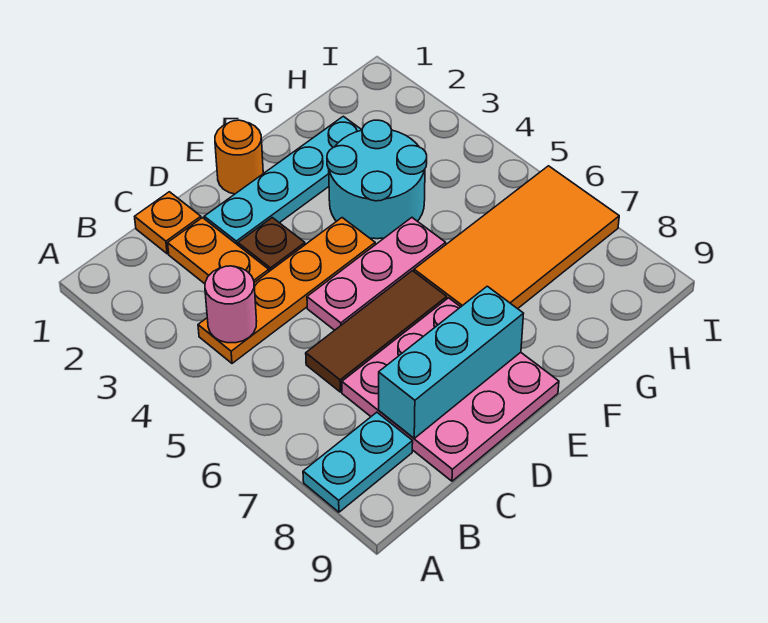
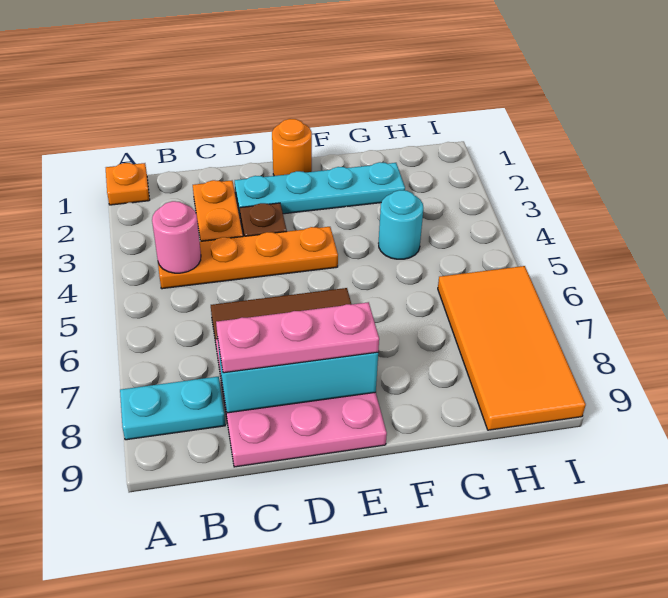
orange plate C1 level 1 -> orange plate A1 level 1
pink plate D5:F5 level 1 -> pink plate C8:E8 level 3
cyan round brick F3:G4 level 1 -> cyan round brick G4 level 1
orange tile F6:I7 level 1 -> orange tile H6:I9 level 1

